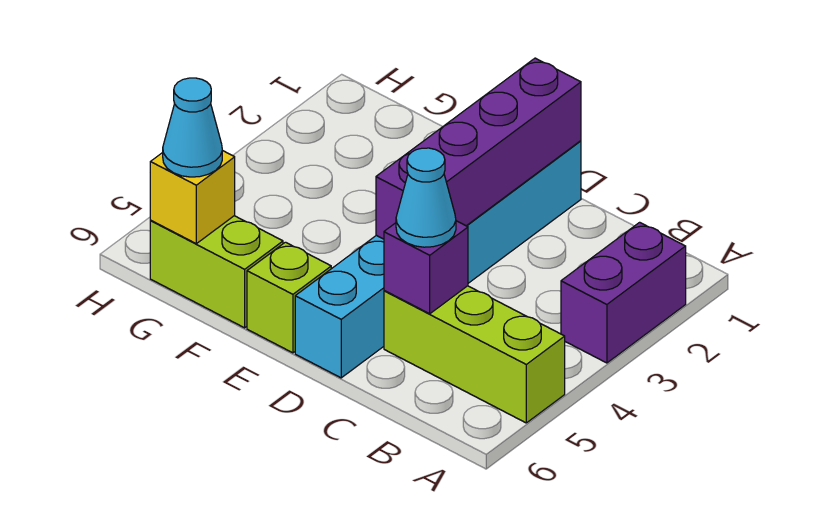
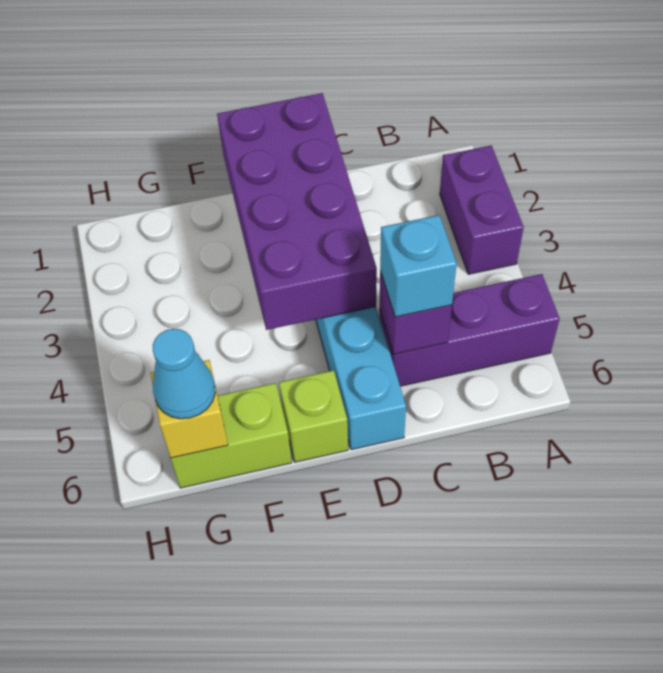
lime brick A5:C5 level 1 -> purple brick A5:C5 level 1
cyan cone C5 level 3 -> cyan brick C5 level 3
purple brick D1:D4 level 2 -> purple brick D1:E4 level 2

